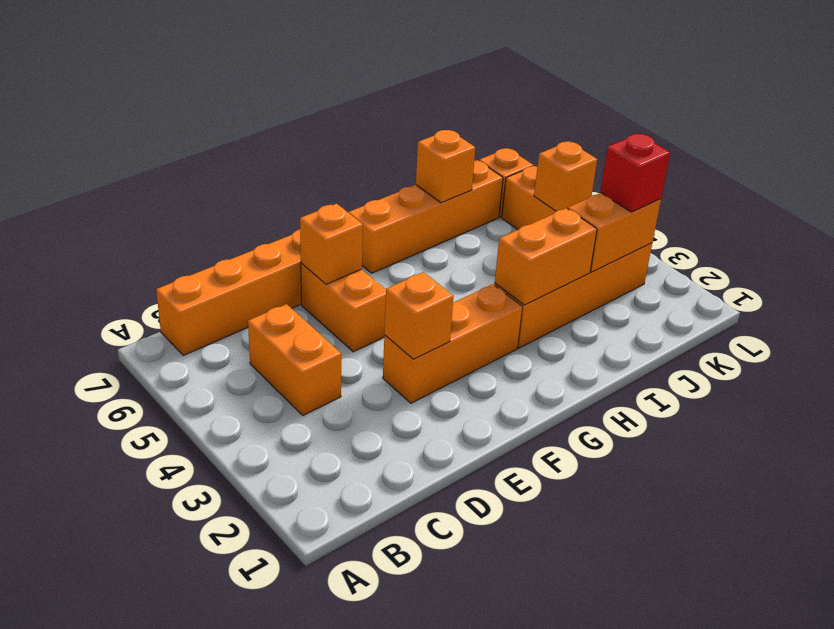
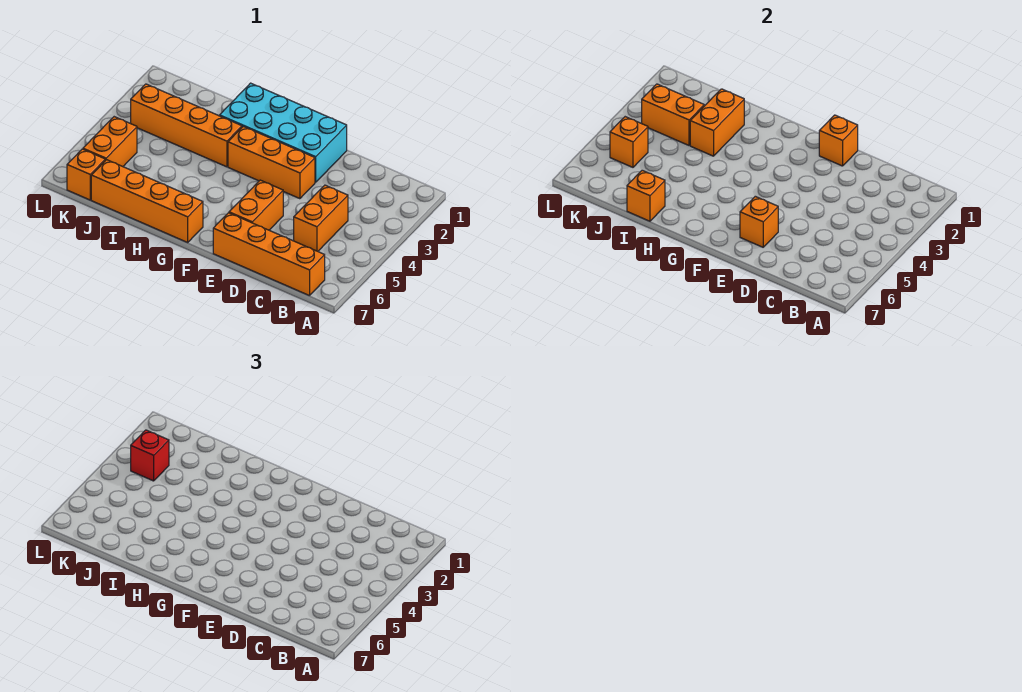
none -> cyan brick E1:H2 level 1
orange brick E3 level 2 -> orange brick E1 level 2
orange brick H3:I3 level 2 -> orange brick I2:I3 level 2

